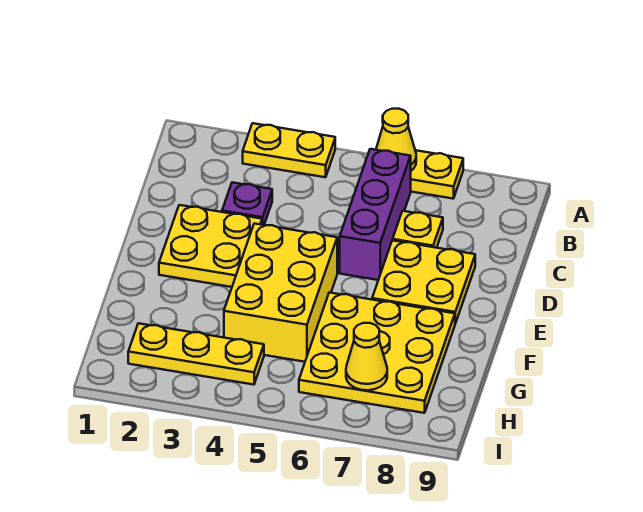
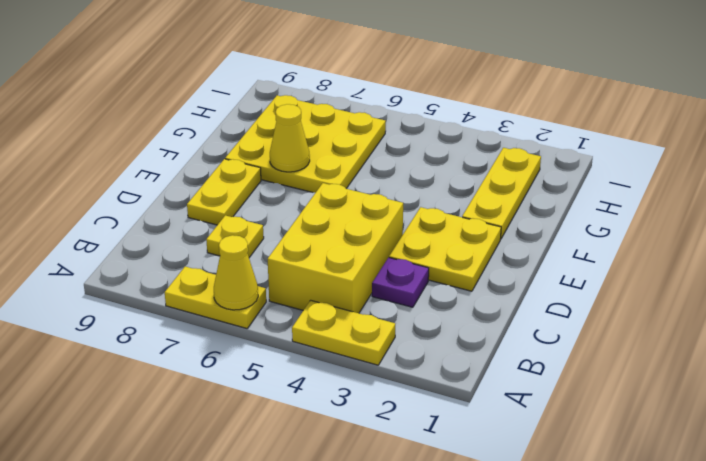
purple brick B6:D6 level 1 -> none
yellow plate D7:E8 level 1 -> yellow plate D8:E8 level 1
yellow brick E4:G5 level 1 -> yellow brick B4:D5 level 1
yellow plate H2:H4 level 1 -> yellow plate F2:H2 level 1
yellow cone H7 level 2 -> yellow cone F7 level 2

